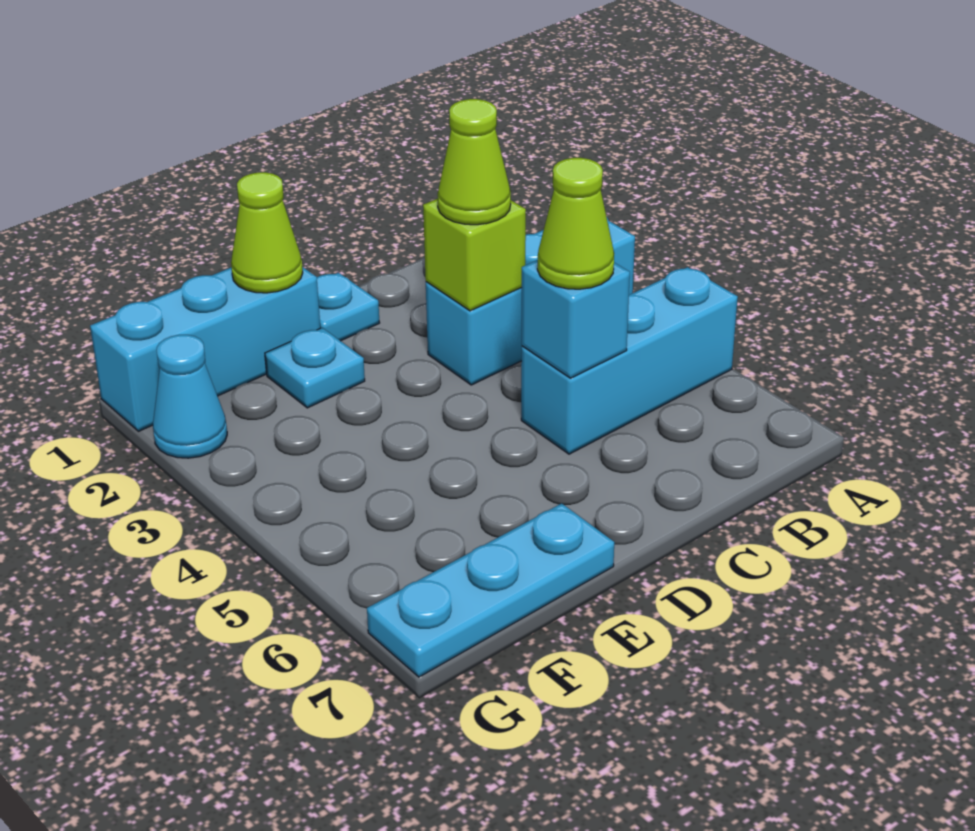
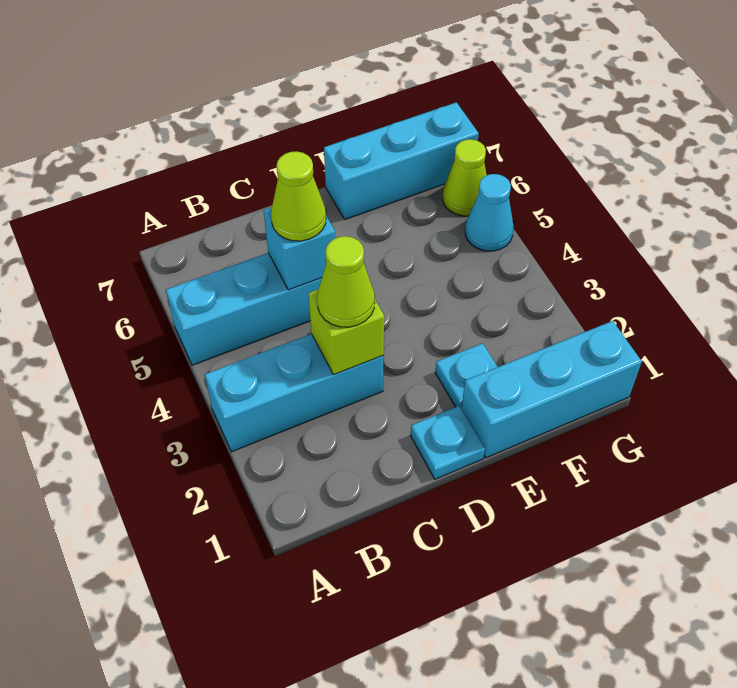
lime cone E1 level 2 -> lime cone G6 level 1
cyan plate E7:G7 level 1 -> cyan brick E7:G7 level 1
cyan cone G2 level 1 -> cyan cone G5 level 1

